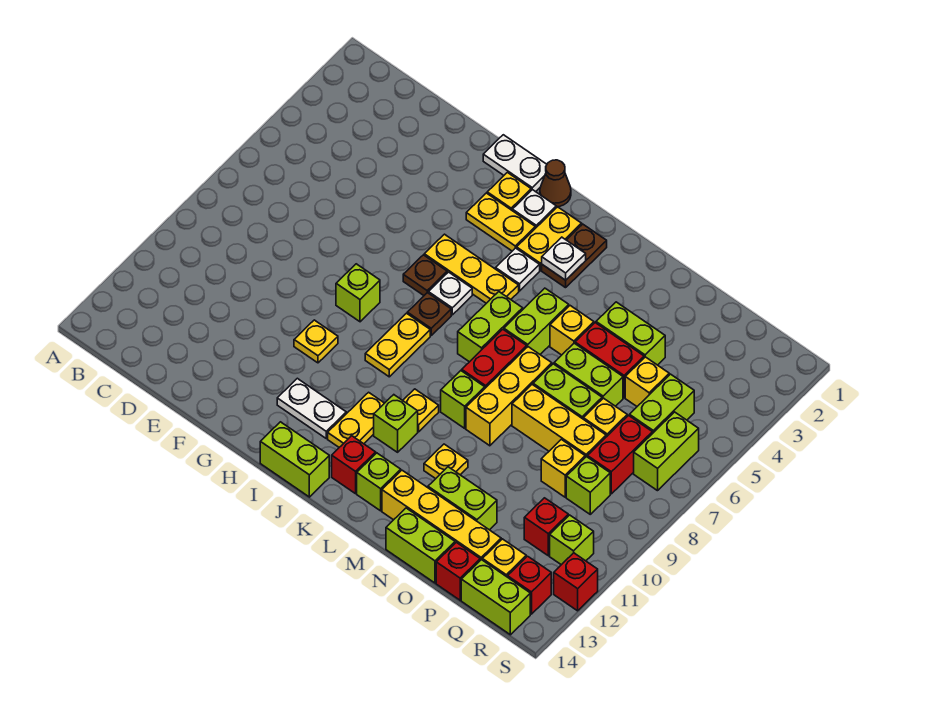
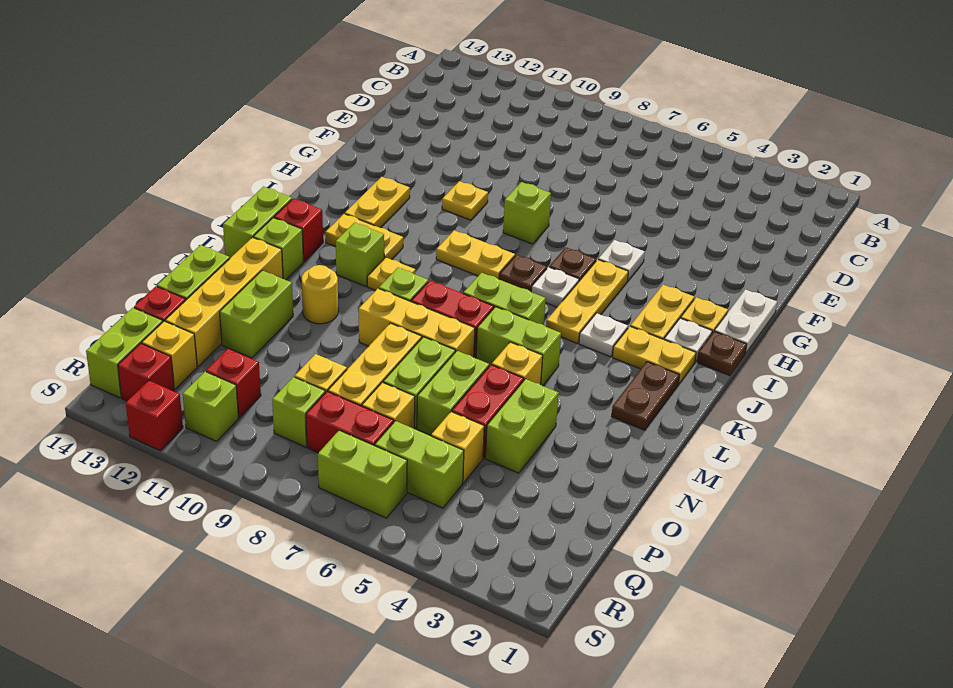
white plate H12:I12 level 1 -> yellow plate H12:I12 level 1
brown cone I1 level 1 -> brown plate I1 level 1
lime brick I14:J14 level 1 -> lime brick K14:L14 level 1
brown plate K2:K3 level 1 -> brown plate K2:L2 level 1
white plate K3 level 2 -> white plate G5 level 1
yellow plate M11 level 1 -> yellow round brick M11 level 1

